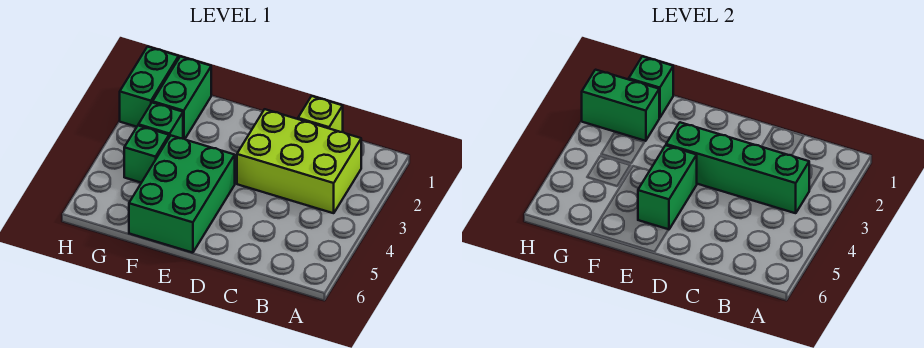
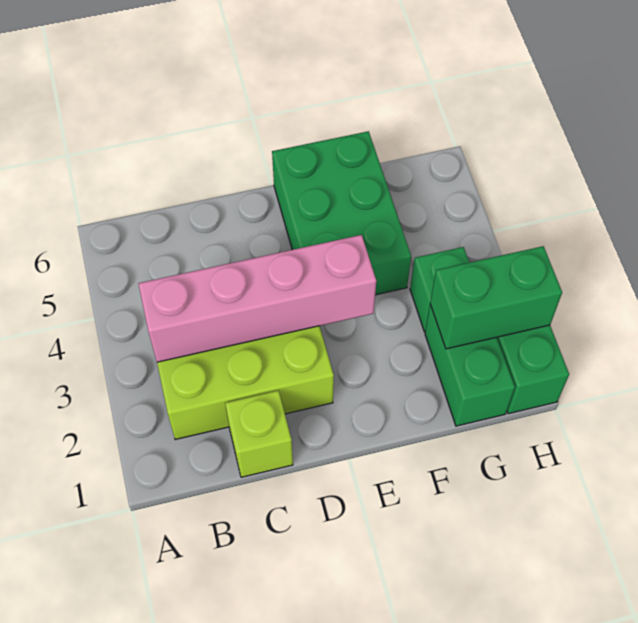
green brick B3:E3 level 2 -> pink brick B3:E3 level 2
green brick E4:E5 level 2 -> none
green brick G1 level 2 -> none
green brick G4 level 1 -> none

